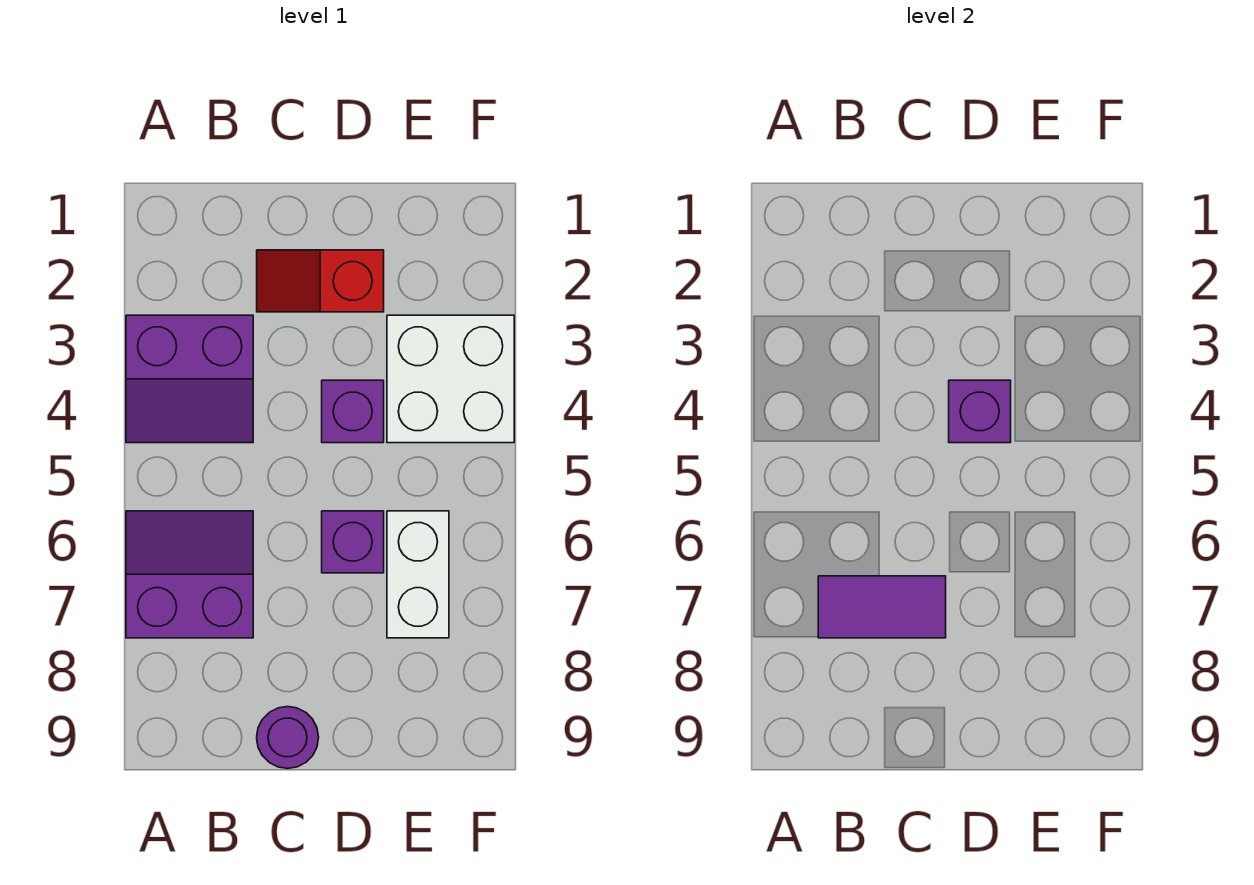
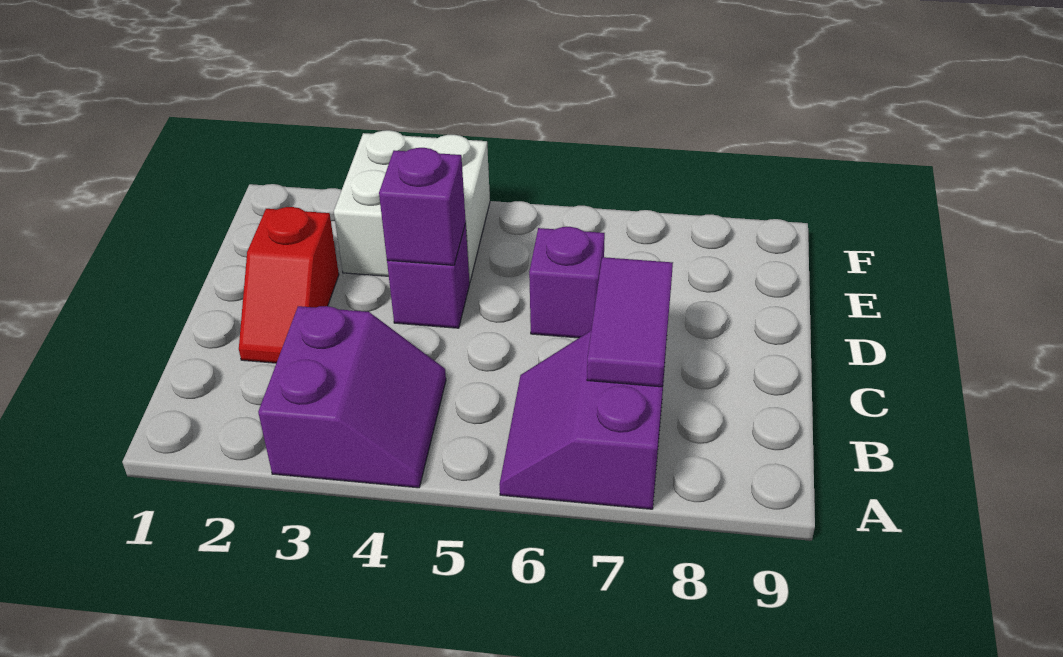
purple round brick C9 level 1 -> none
white brick E6:E7 level 1 -> none

